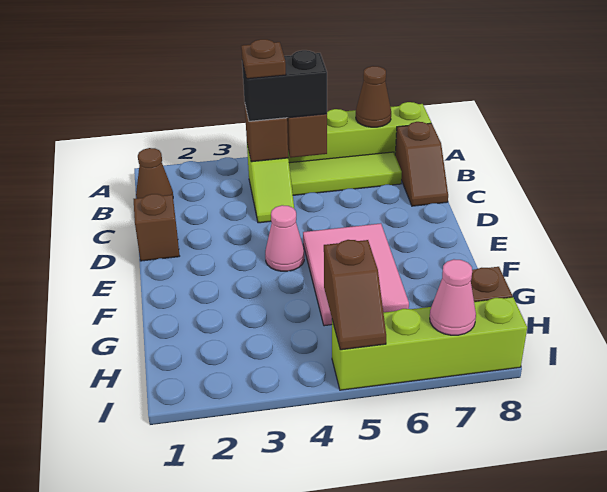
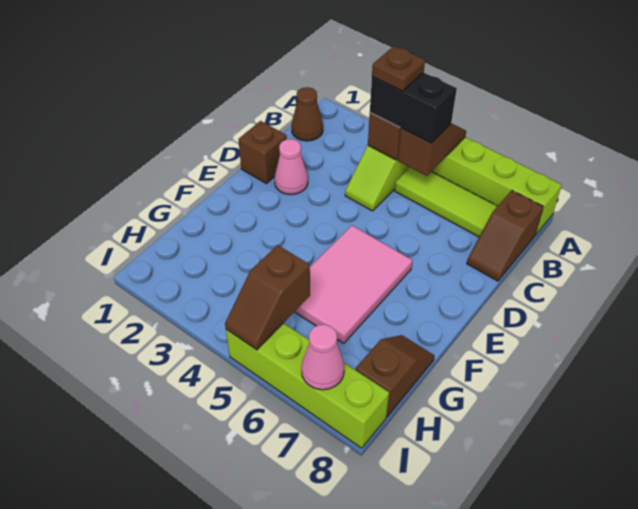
brown cone A7 level 2 -> none
pink cone E4 level 1 -> pink cone D2 level 1

